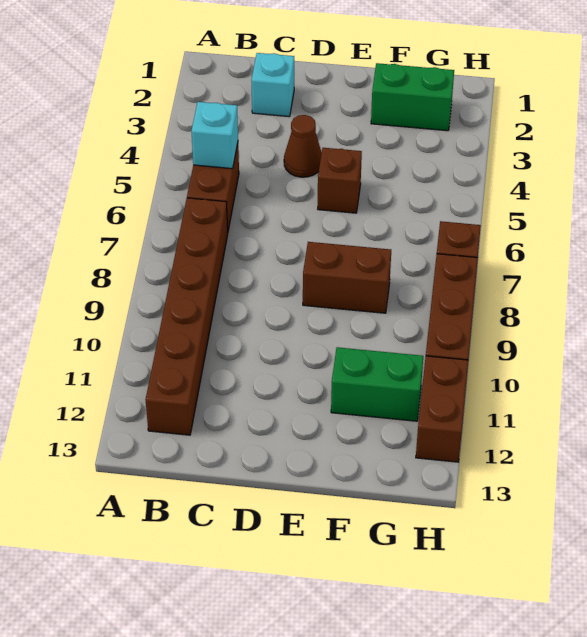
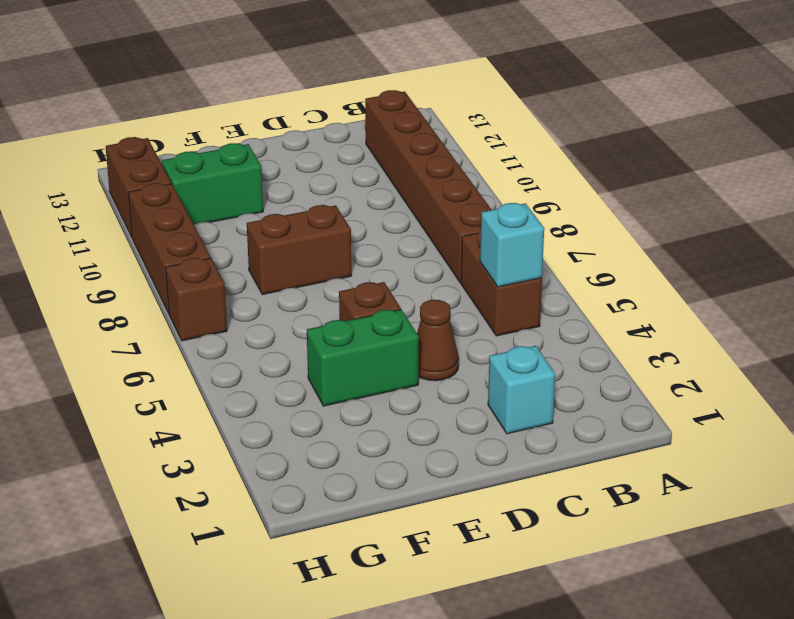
green brick F2:G2 level 1 -> green brick E4:F4 level 1

